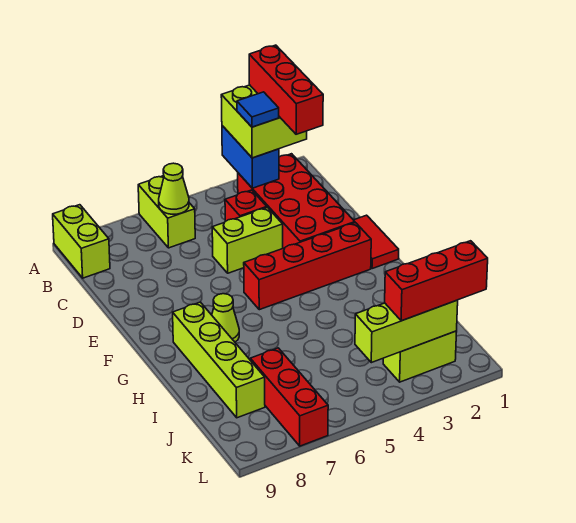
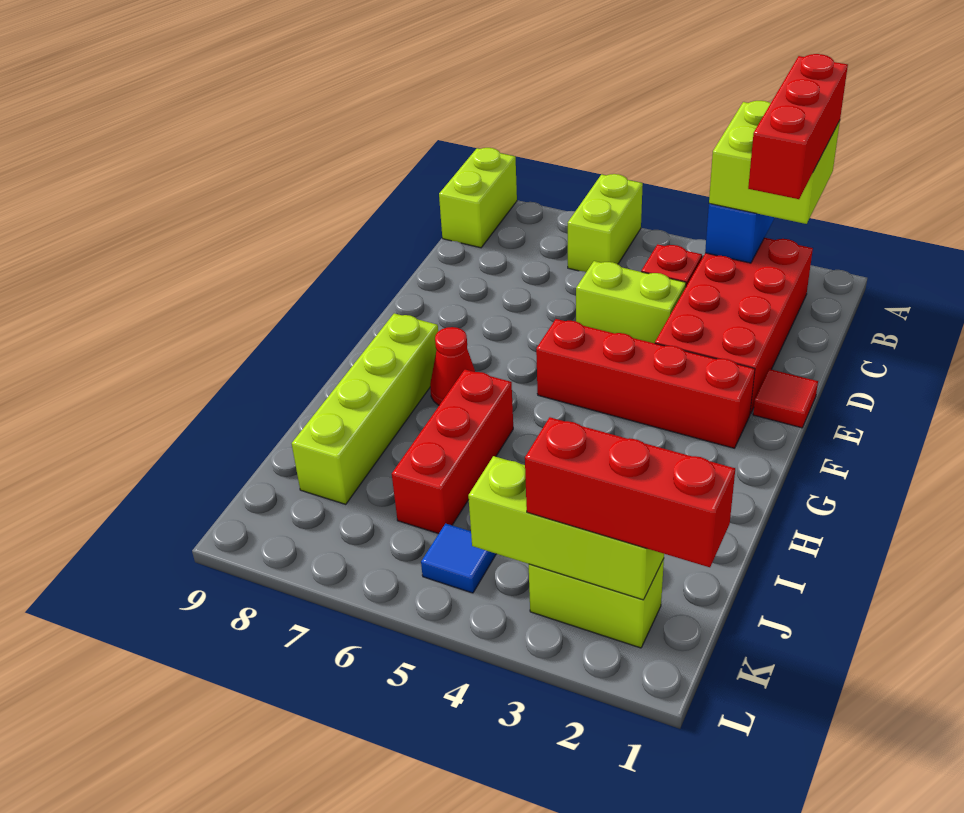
blue tile B3 level 4 -> blue tile K5 level 1
lime cone B6 level 2 -> none
red tile E1:F1 level 1 -> red tile E1 level 1
lime cone G7 level 1 -> red cone G7 level 1
red brick J7:L7 level 1 -> red brick H6:J6 level 1

